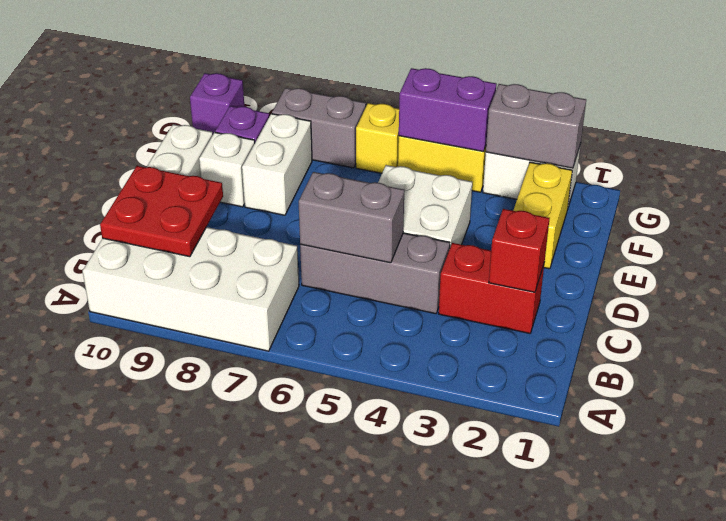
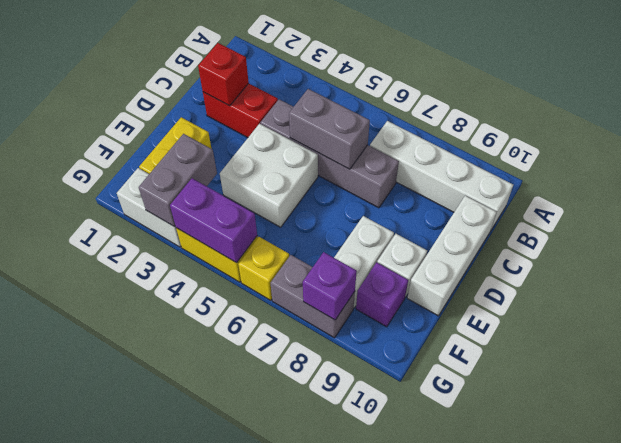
white brick A7:B10 level 1 -> white brick B7:B10 level 1
red plate B9:C10 level 2 -> none
grey brick C4:C6 level 1 -> grey brick C4:C7 level 1
grey brick G2:G3 level 2 -> grey brick F3:G3 level 2
purple brick G10 level 1 -> purple brick G8 level 2

